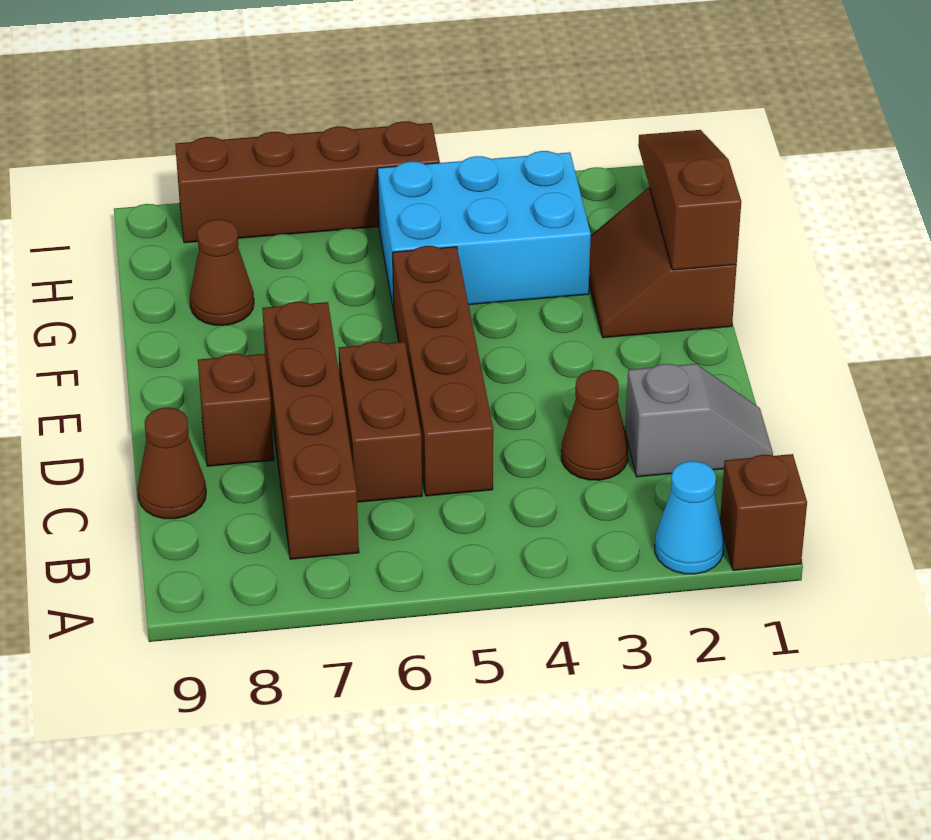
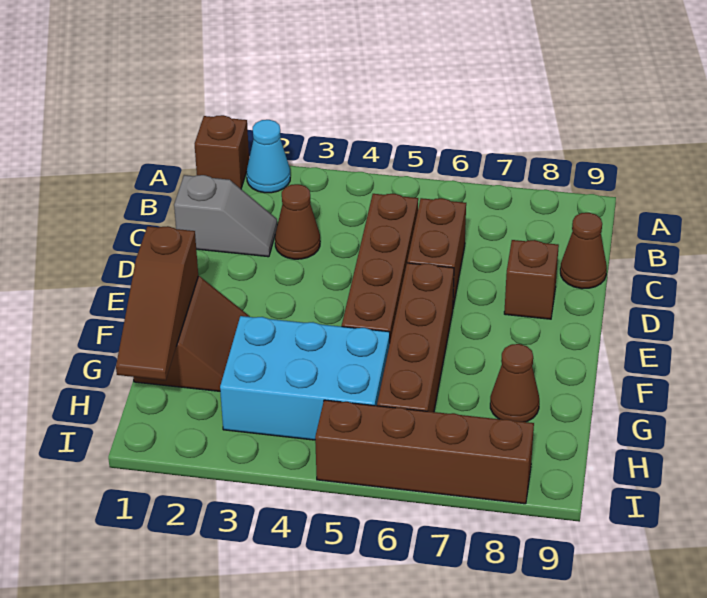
brown brick B7:E7 level 1 -> brown brick E6:H6 level 1
grey slope C1:C2 level 1 top 2 -> grey slope C1:C2 level 1 top 1

